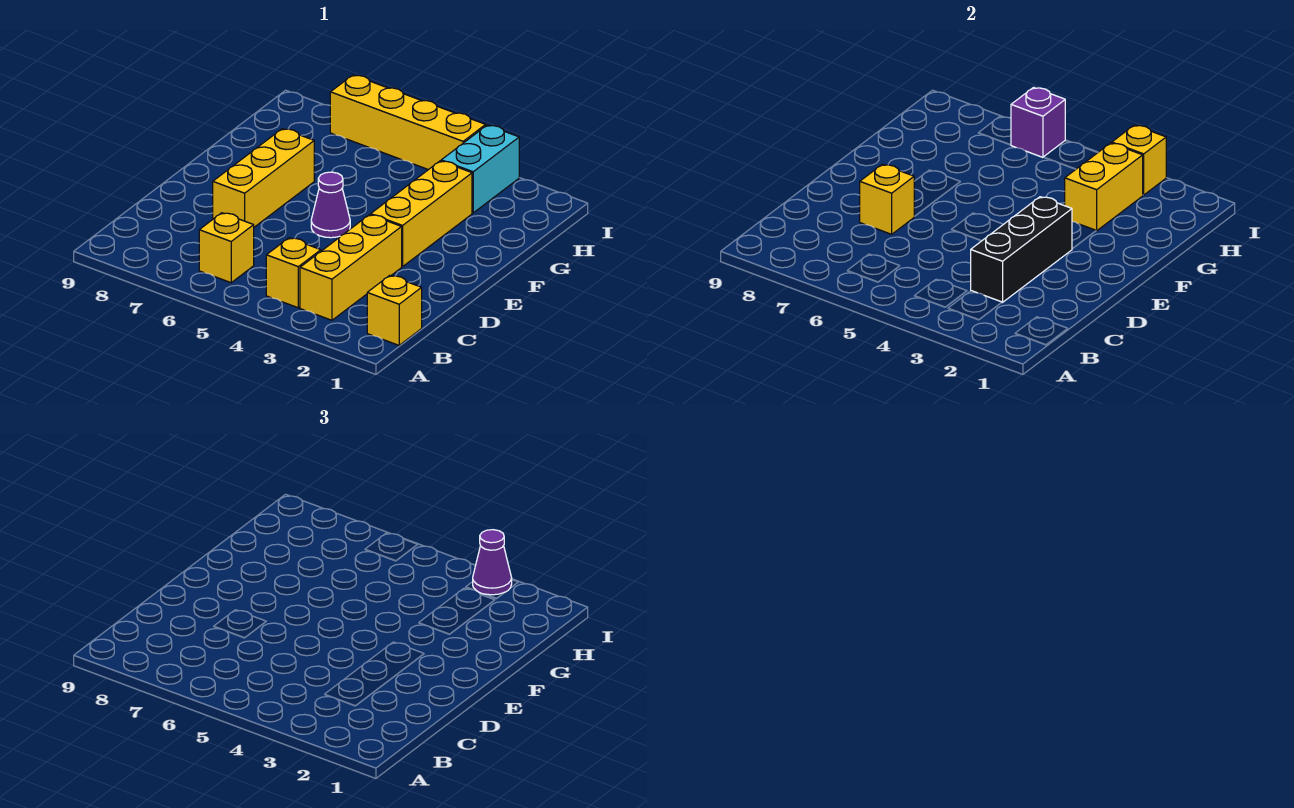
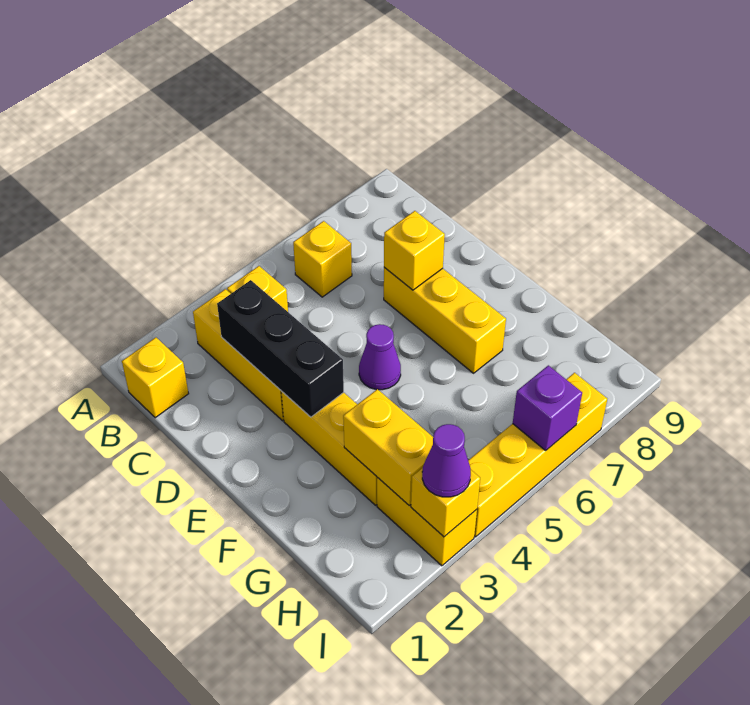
cyan brick H3:I3 level 1 -> yellow brick H3:I3 level 1

